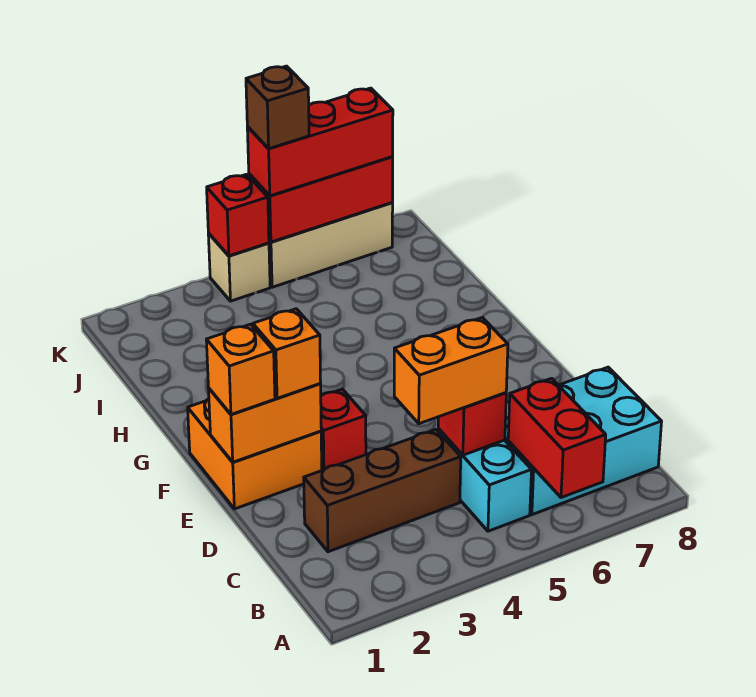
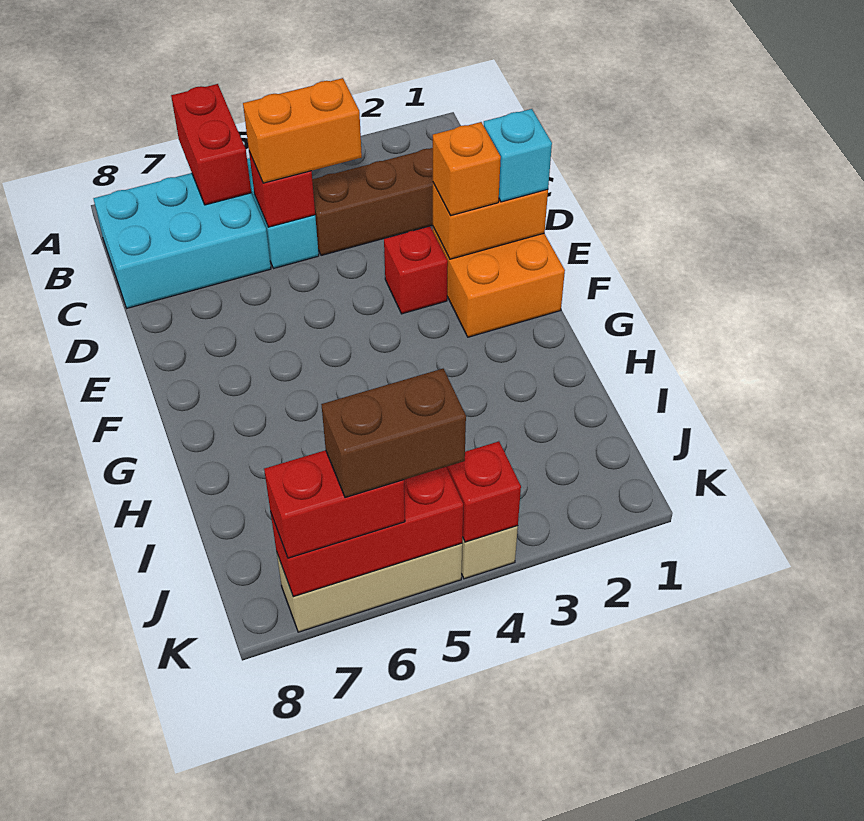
orange brick E1 level 3 -> cyan brick E1 level 3
red brick K5:K7 level 3 -> red brick K6:K7 level 3
brown brick K5 level 4 -> brown brick K5:K6 level 4

